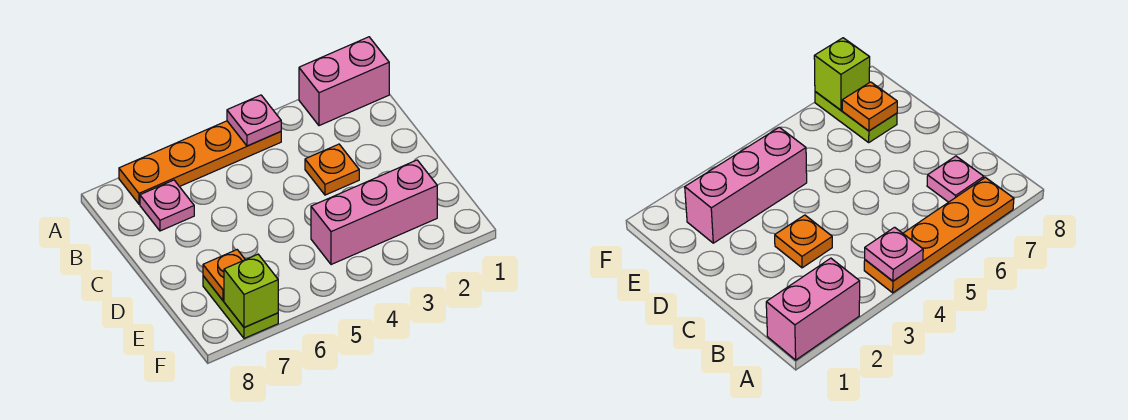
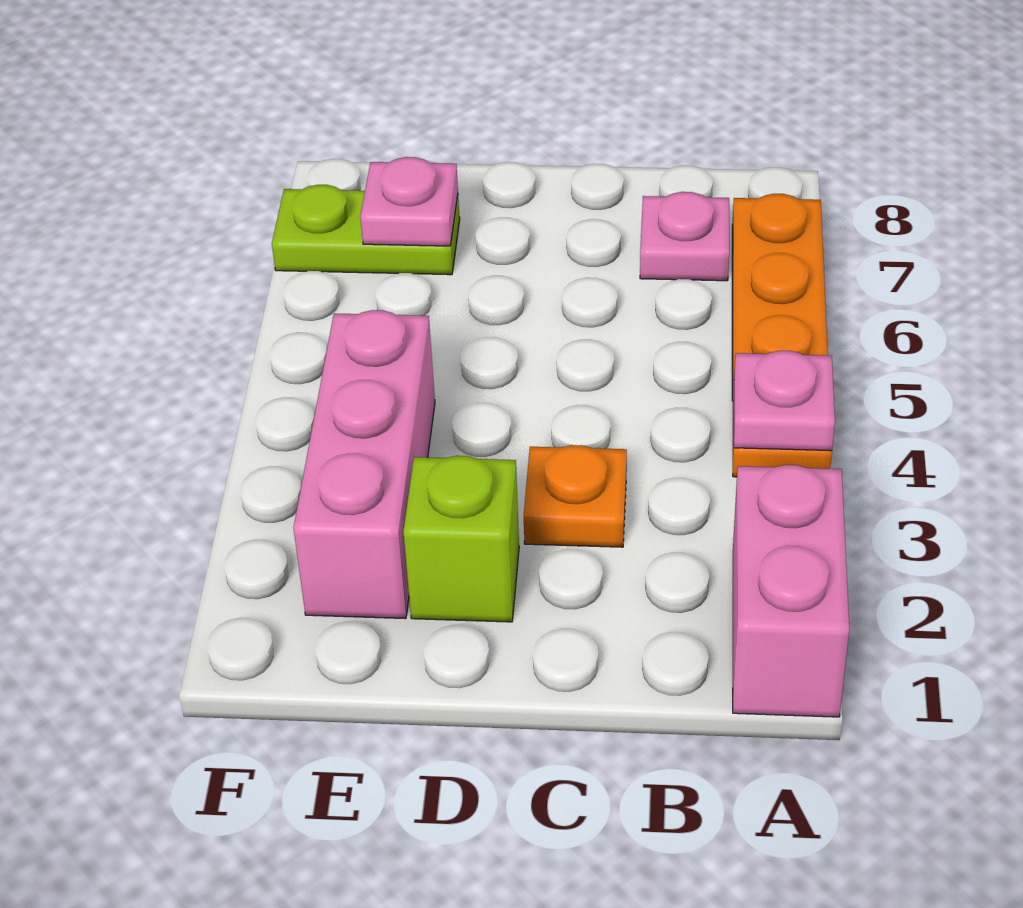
orange plate E7 level 2 -> pink plate E7 level 2
lime brick F7 level 2 -> lime brick D2 level 1

